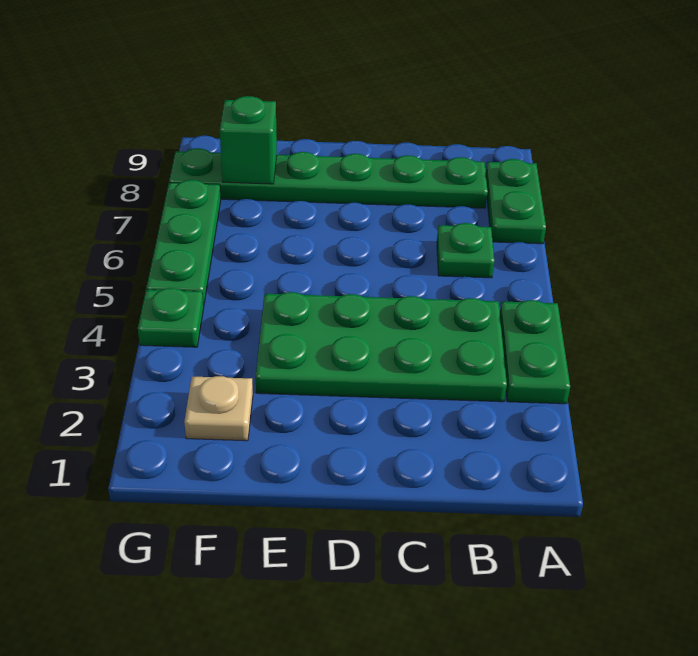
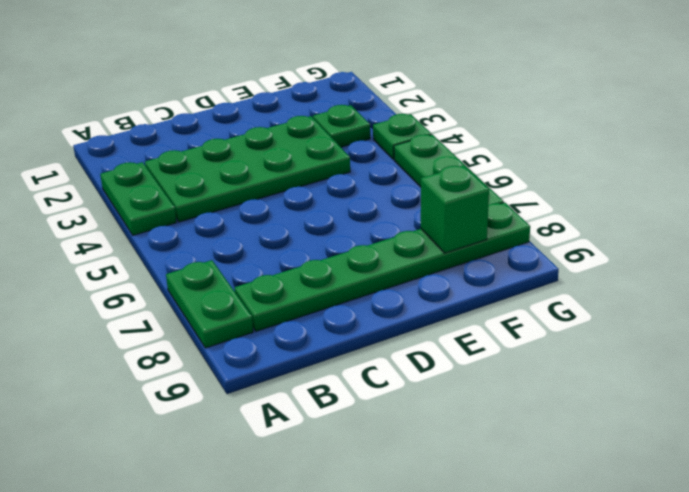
green plate B6 level 1 -> green plate F3 level 1
tan plate F2 level 1 -> none

